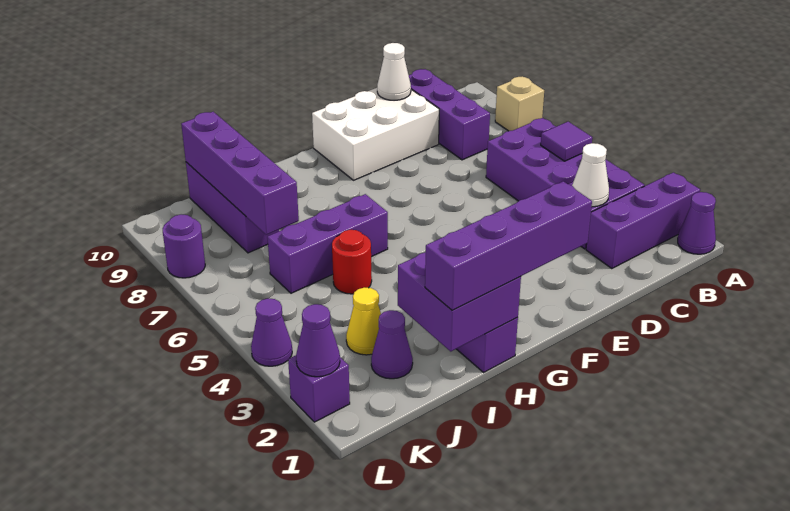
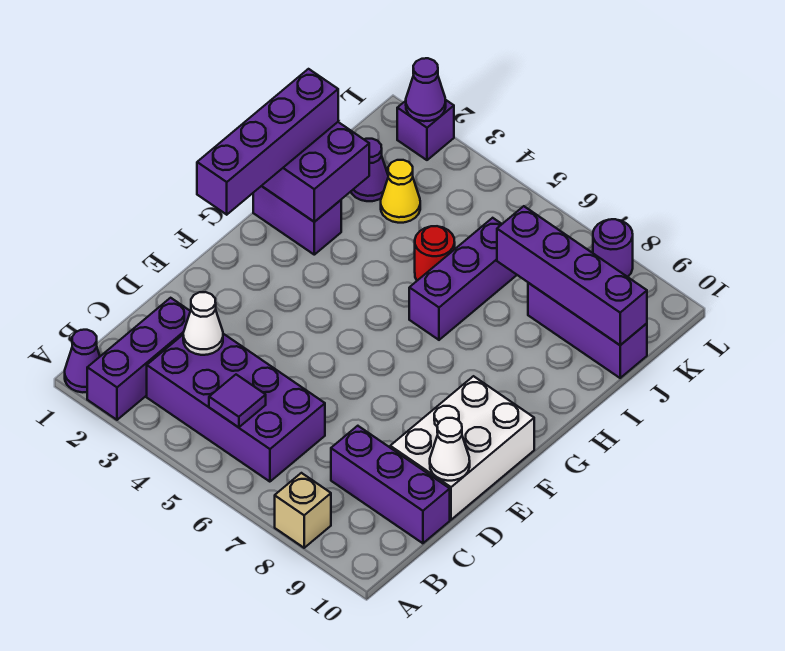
purple cone L4 level 1 -> none

